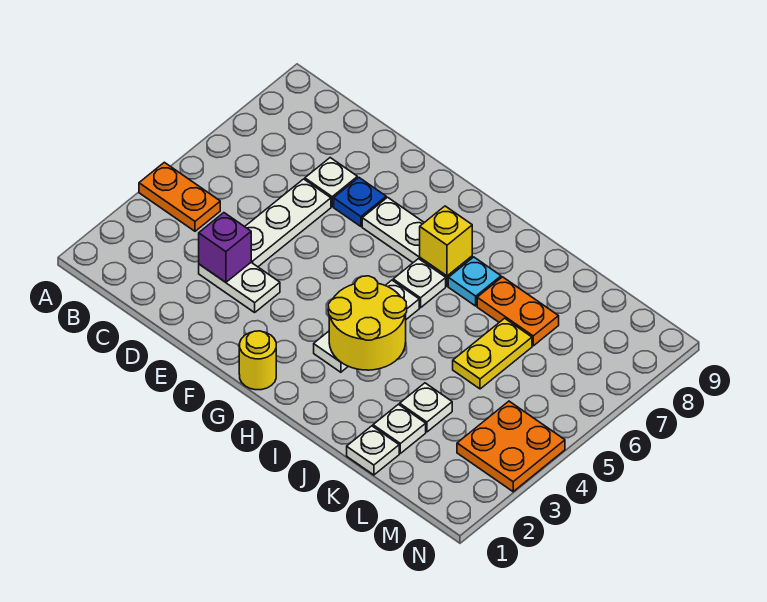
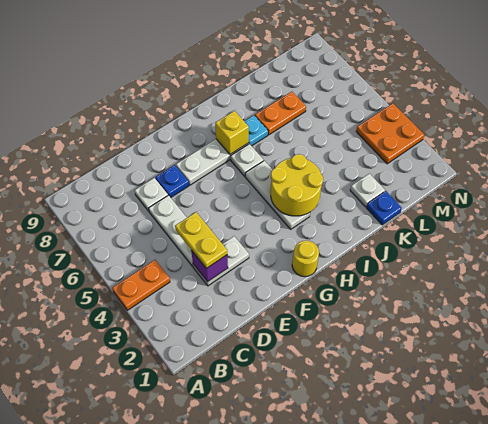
white plate K1 level 1 -> blue plate K1 level 1
white plate K3 level 1 -> none
yellow plate K5:K6 level 1 -> yellow plate D3:D4 level 3

